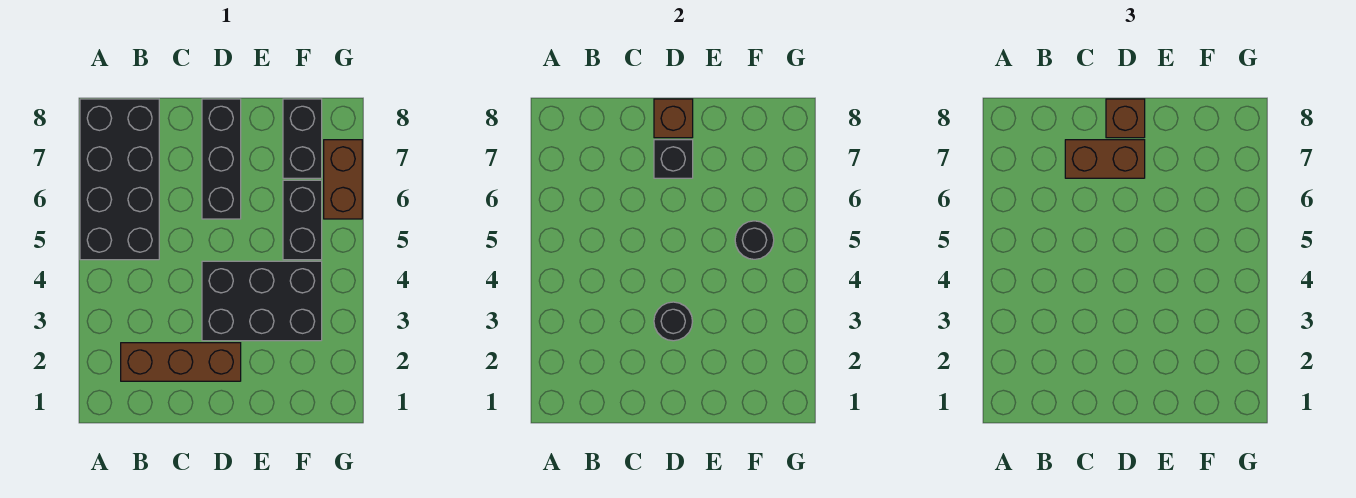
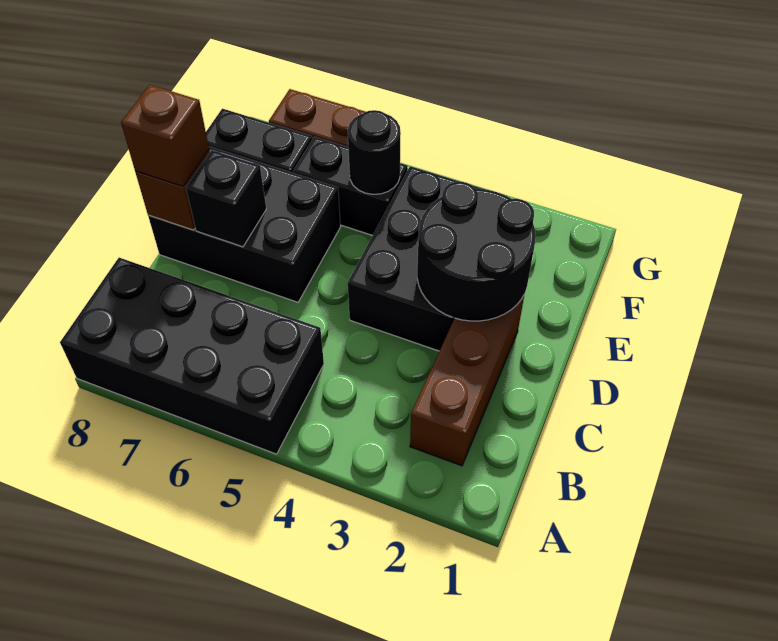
brown brick C7:D7 level 3 -> none
black round brick D3 level 2 -> black round brick D2:E3 level 2
black brick D6:D8 level 1 -> black brick D6:E8 level 1

